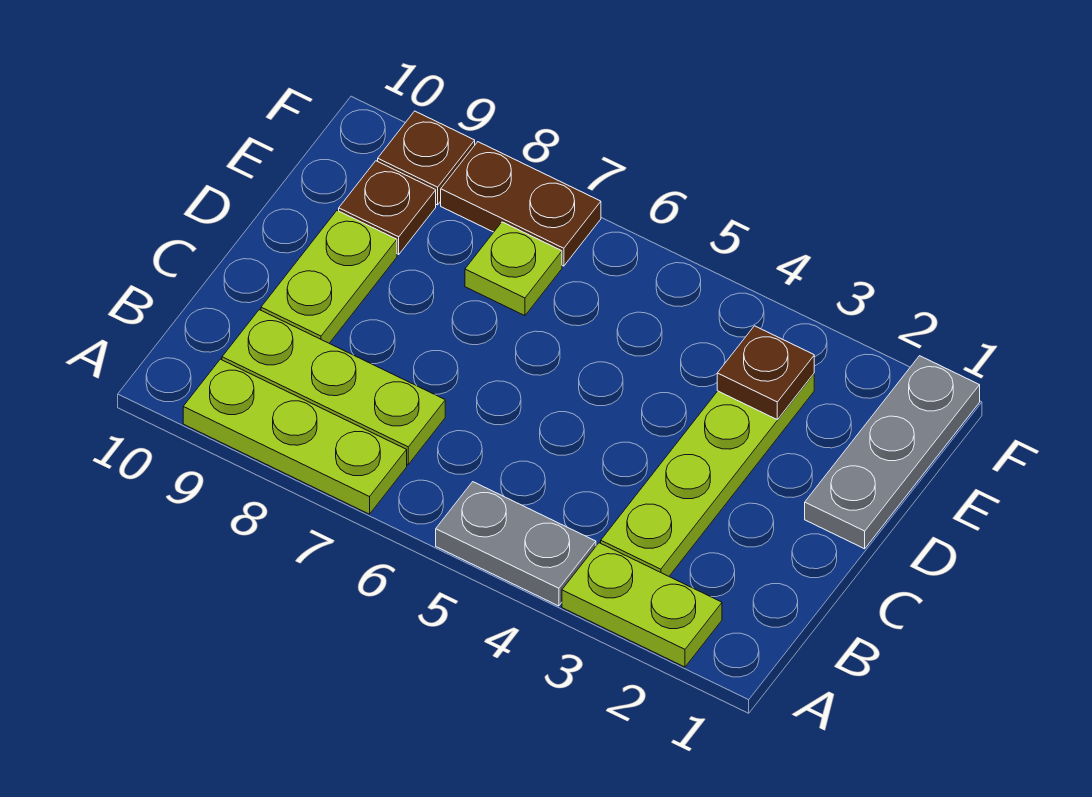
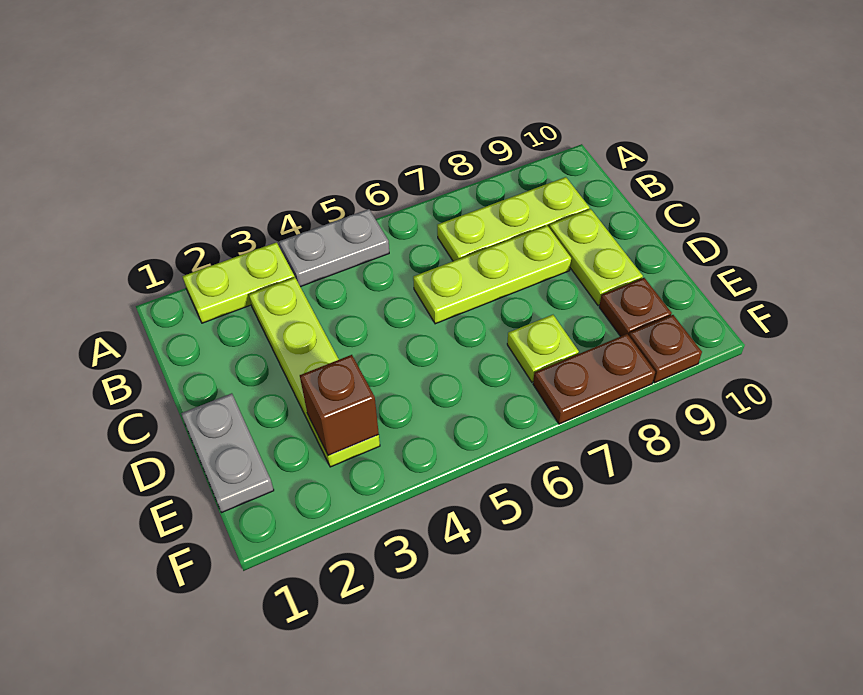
lime plate A7:A9 level 1 -> lime plate C6:C8 level 1
grey plate D1:F1 level 1 -> grey plate D1:E1 level 1
brown plate E3 level 2 -> brown brick E3 level 2

